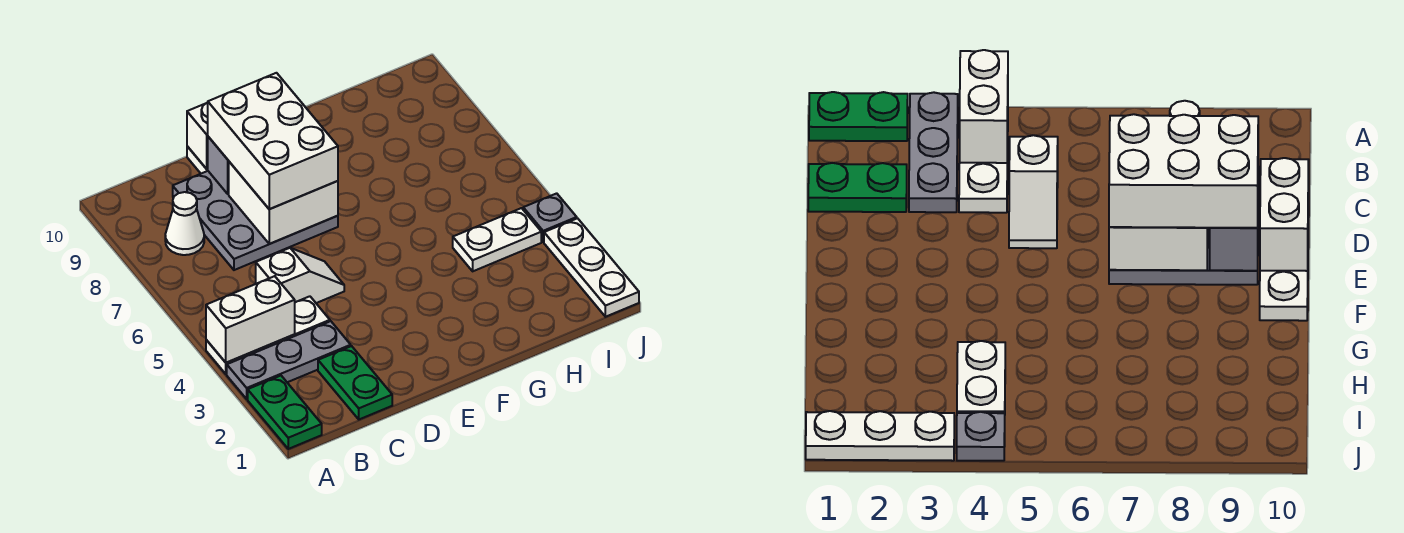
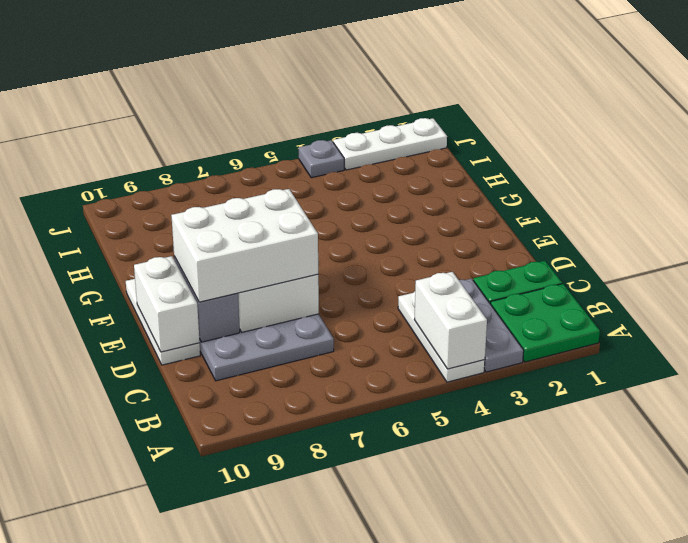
green plate A1:A2 level 1 -> green plate A1:B2 level 1
white cone B8 level 1 -> none
white slope C5:D5 level 1 top C -> none
white plate H4:I4 level 1 -> none

